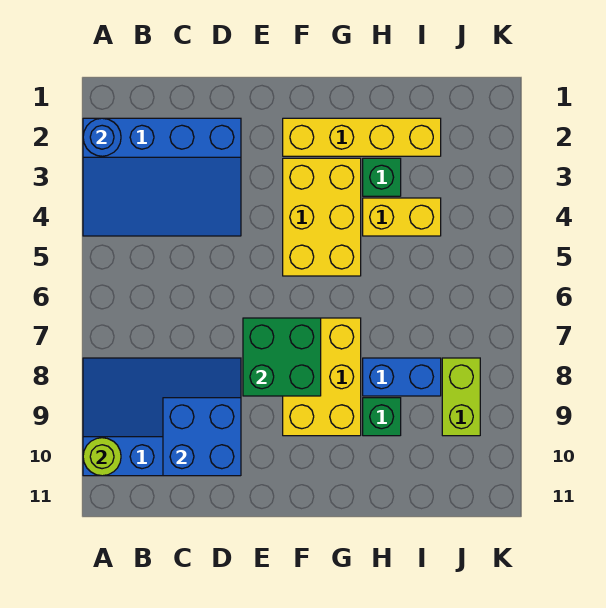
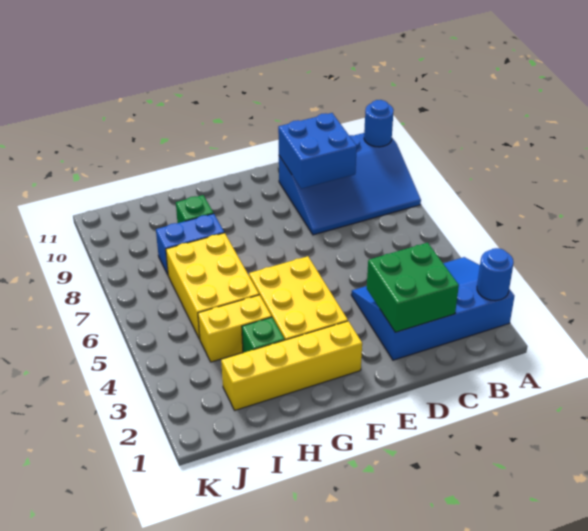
lime round brick A10 level 2 -> blue round brick A10 level 2
green brick E7:F8 level 2 -> green brick C2:D3 level 2
yellow brick F7:G9 level 1 -> yellow brick H5:I7 level 1
lime brick J8:J9 level 1 -> none

